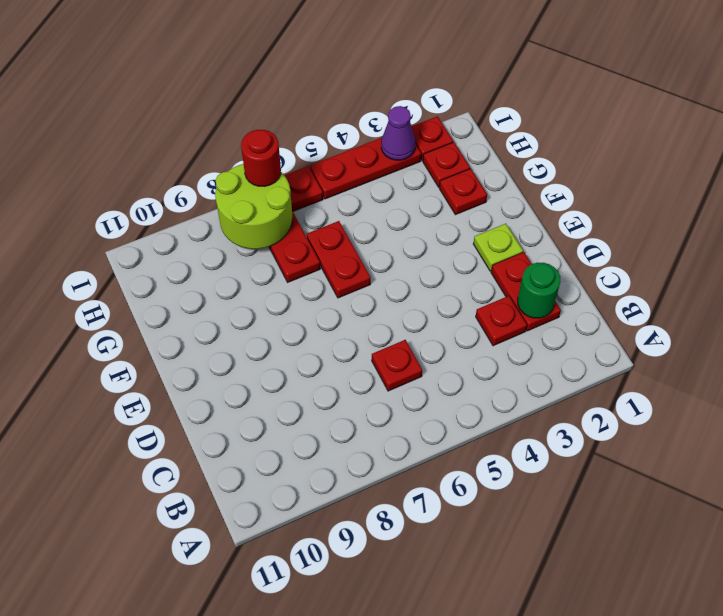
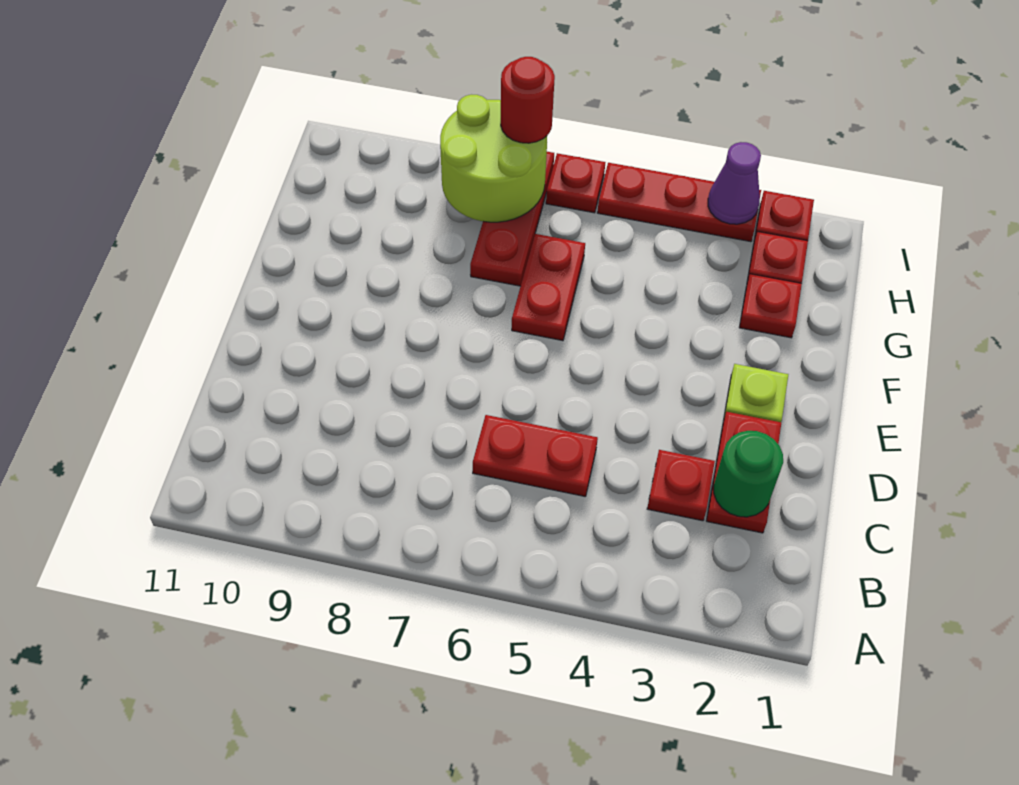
red plate C6 level 1 -> red plate C5:C6 level 1

